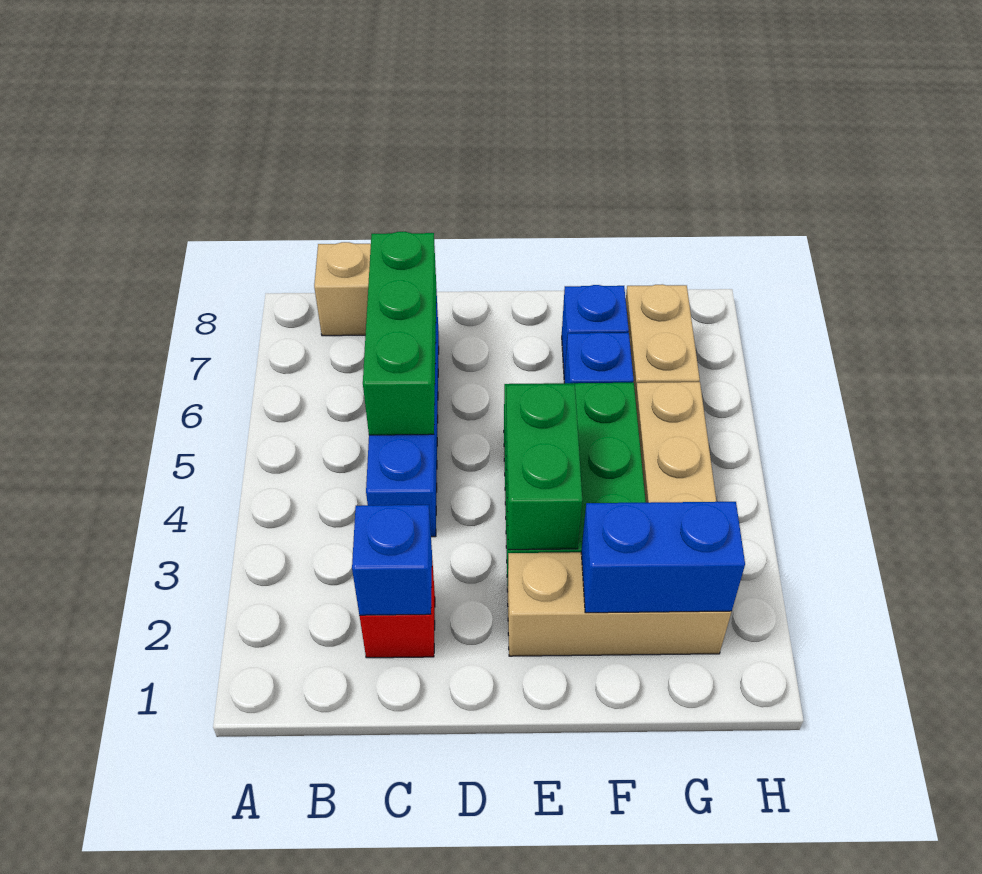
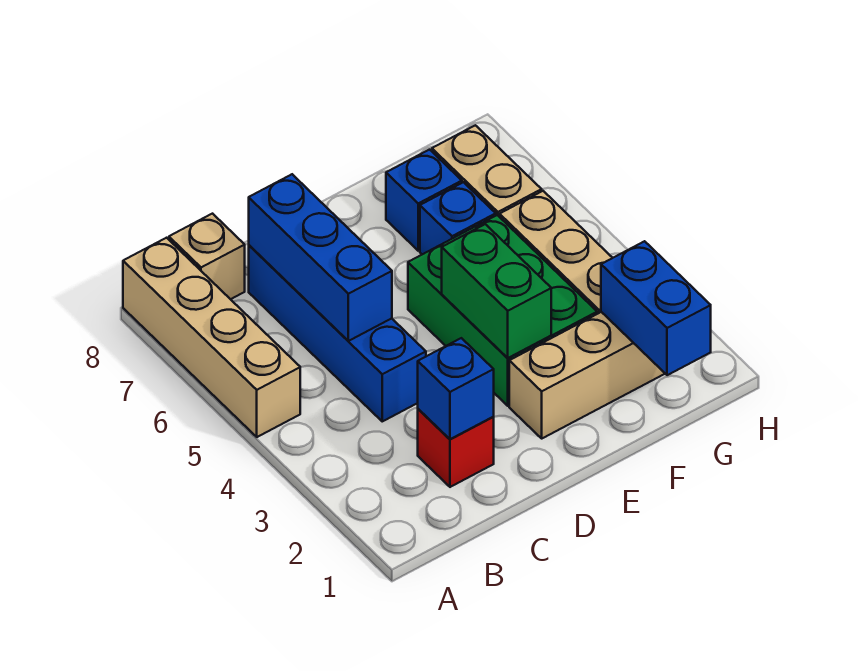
none -> tan brick A5:A8 level 1
green brick C5:C7 level 2 -> blue brick C5:C7 level 2
blue brick F2:G2 level 2 -> blue brick G1:G2 level 2

